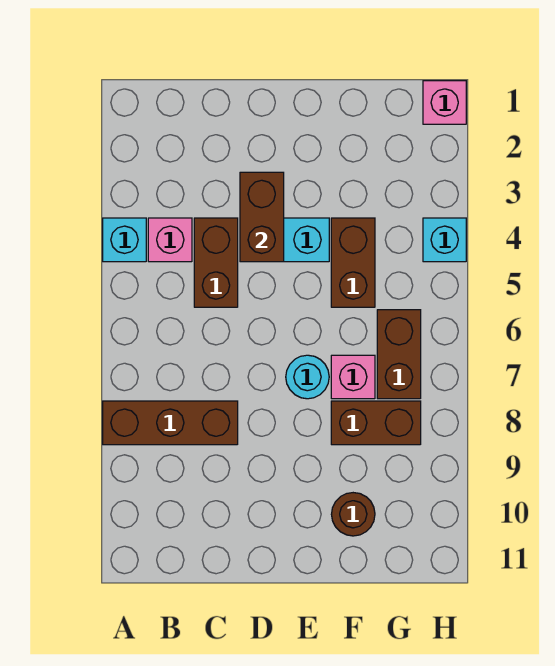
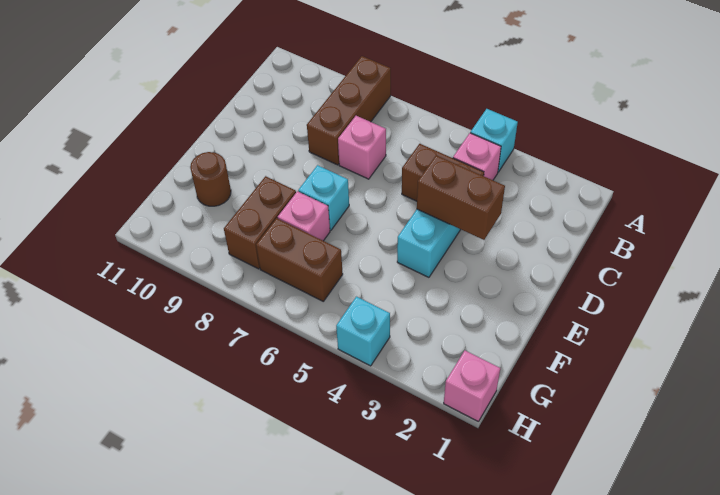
none -> pink brick C7 level 1
cyan round brick E7 level 1 -> cyan brick E7 level 1
brown brick F4:F5 level 1 -> none

